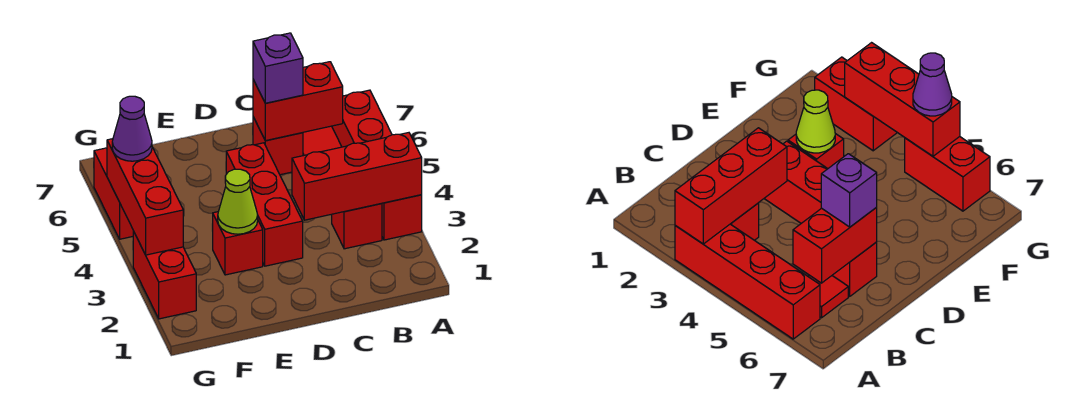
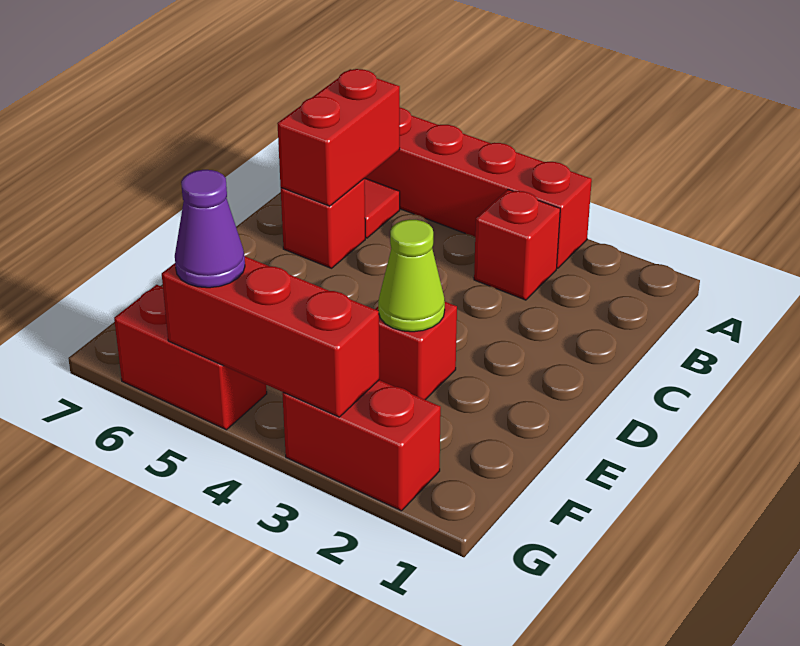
red brick A3:C3 level 2 -> none
purple brick C6 level 3 -> none
red brick D3:D5 level 1 -> none

